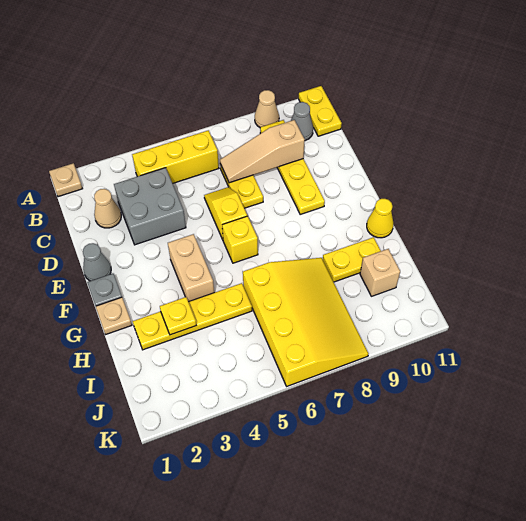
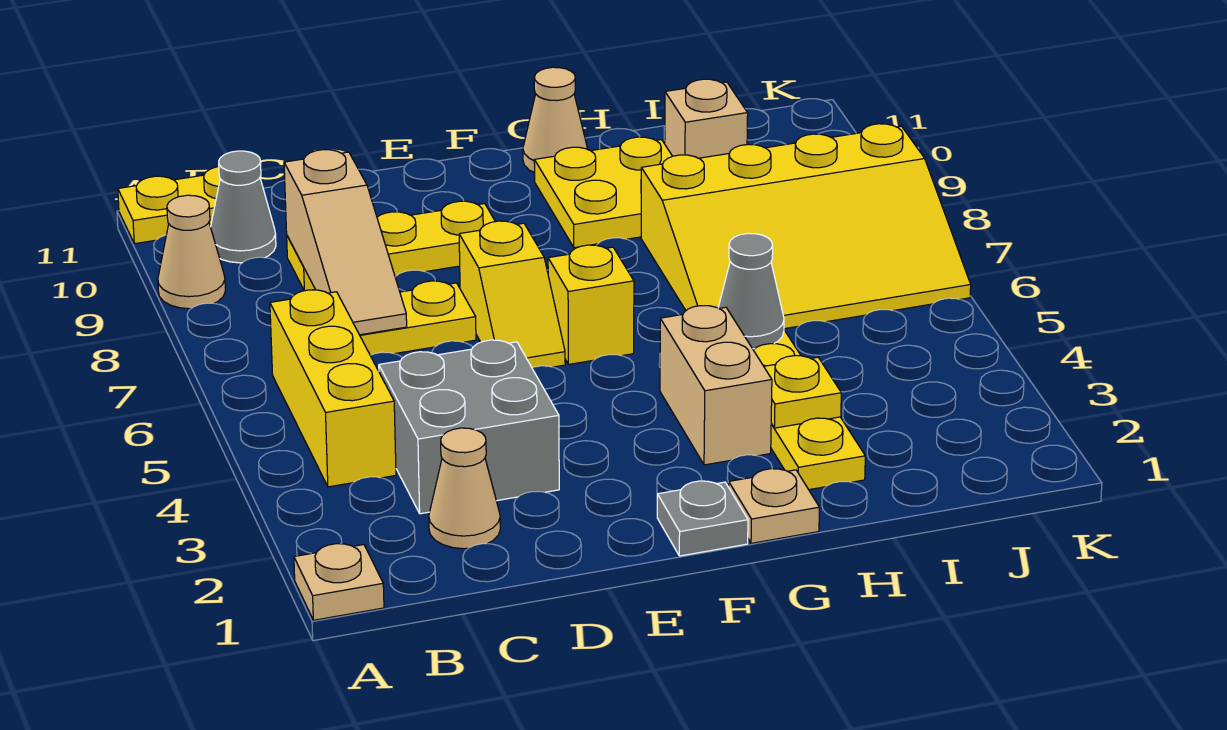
yellow plate B9:E9 level 1 -> yellow plate C9:E9 level 1
yellow slope D6:E6 level 1 top E -> yellow slope E6:E7 level 1 top 7
grey cone E1 level 1 -> grey cone H5 level 2
tan brick F4:G4 level 1 -> tan brick G3:G4 level 1
yellow cone G11 level 1 -> tan cone G11 level 1
yellow slope H6:K8 level 1 top 6 -> yellow slope H6:K8 level 1 top 8
yellow plate H9:H10 level 1 -> yellow plate G9:H10 level 1

